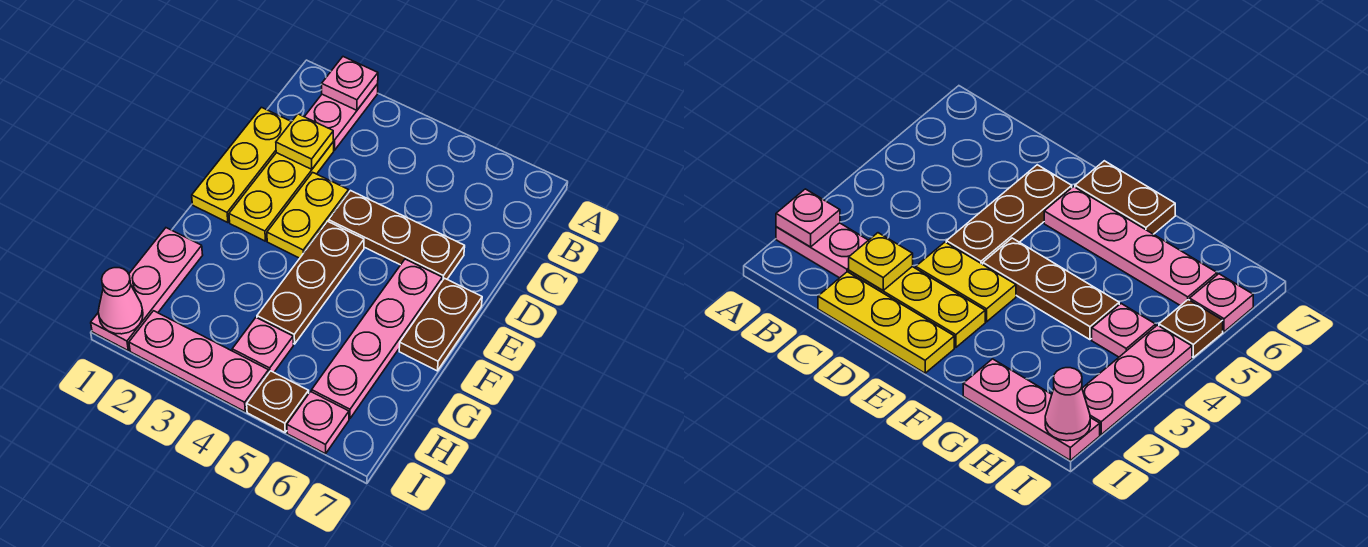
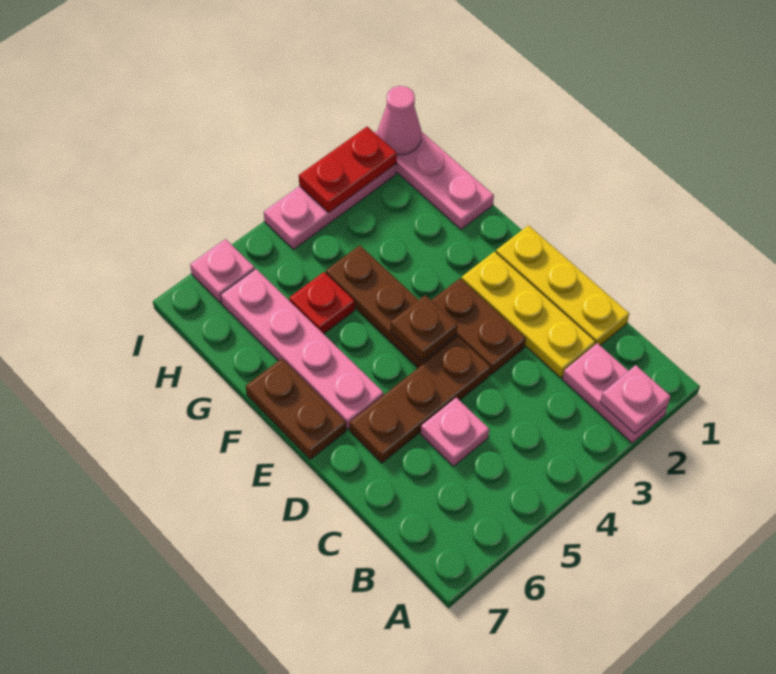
yellow plate C2 level 2 -> none
yellow plate D3:E3 level 1 -> brown plate D3:E3 level 1
none -> red plate G5 level 1
pink plate H4 level 1 -> pink plate C5 level 1
none -> red plate I2:I3 level 2
brown plate I5 level 1 -> brown plate E4 level 2

